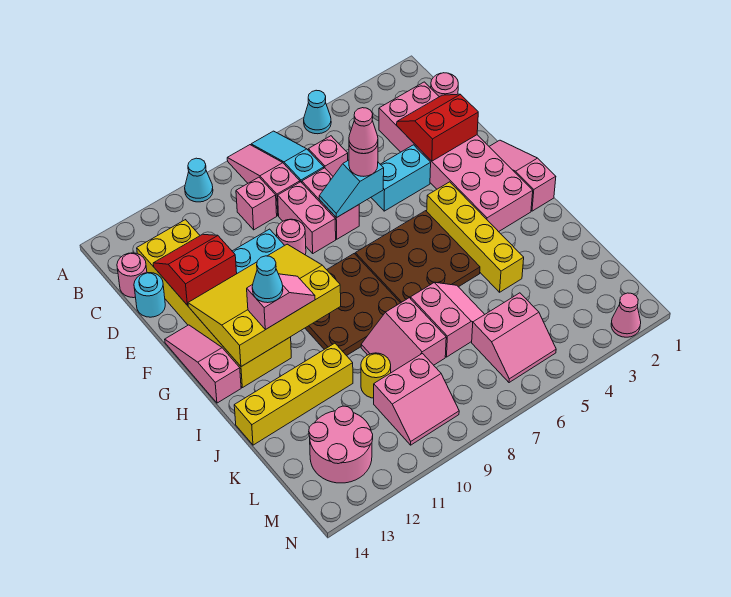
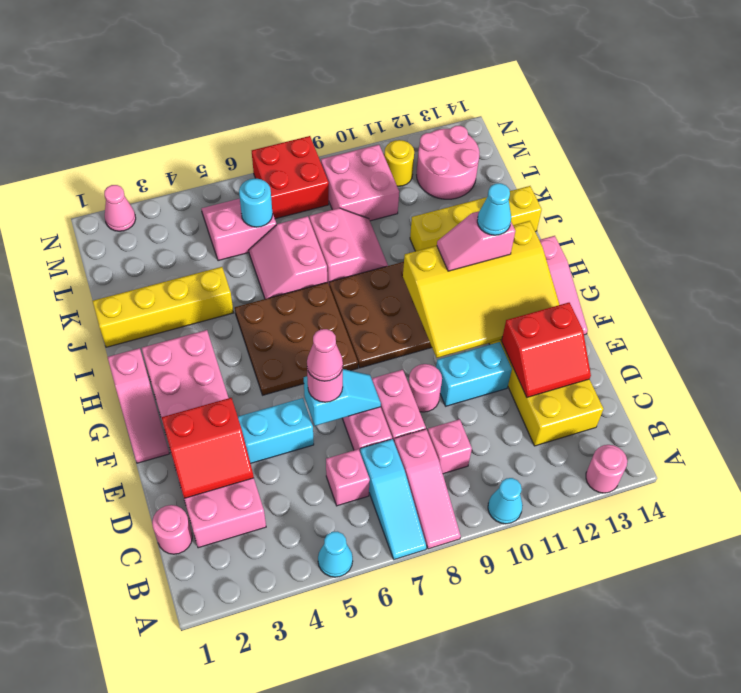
pink round brick C14 level 1 -> pink round brick A13 level 1
cyan round brick D14 level 1 -> cyan round brick L6 level 2
yellow brick G4:J4 level 1 -> yellow brick J1:J4 level 1
yellow round brick K10 level 1 -> yellow round brick M11 level 1
pink slope L9:M10 level 1 top L -> pink brick L9:M10 level 1
none -> red brick M7:N8 level 1

